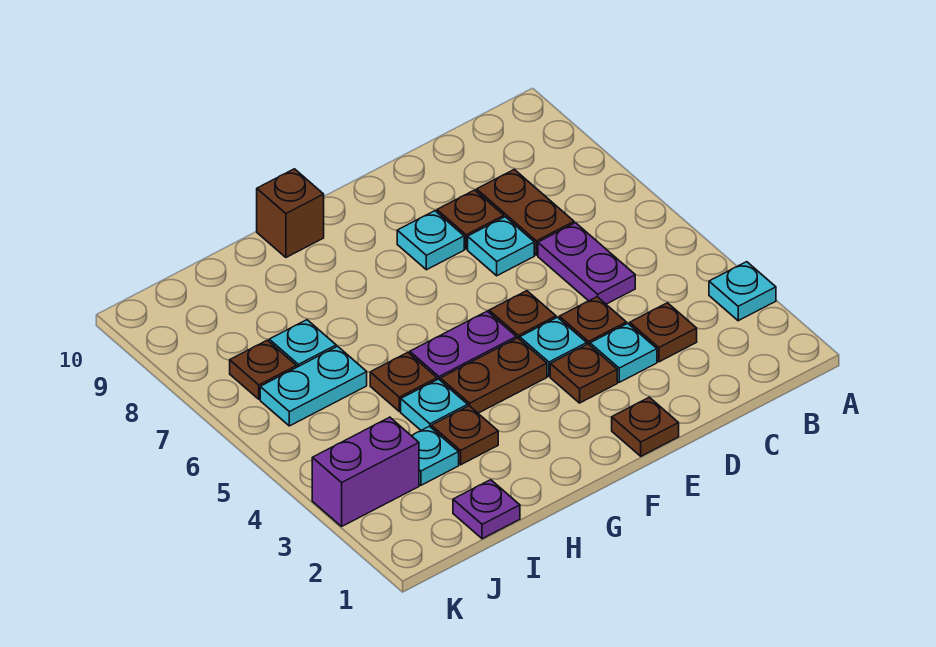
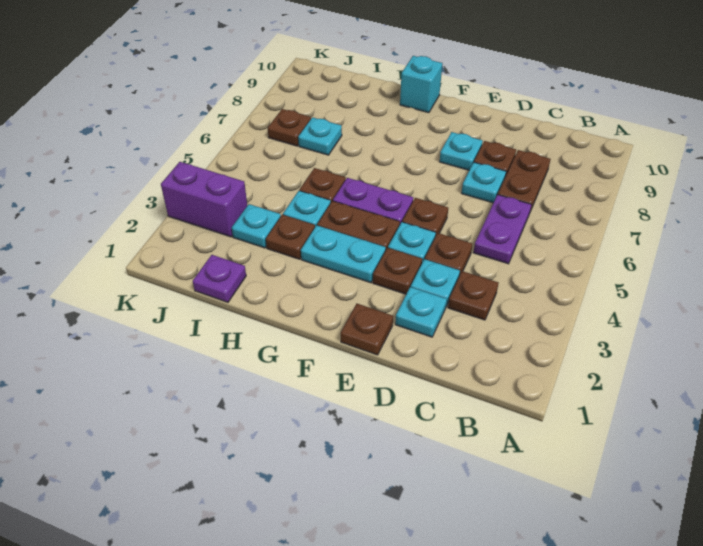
cyan plate A3 level 1 -> cyan plate D2 level 1
brown brick G10 level 1 -> cyan brick G10 level 1
cyan plate I6:J6 level 1 -> cyan plate F3:G3 level 1

